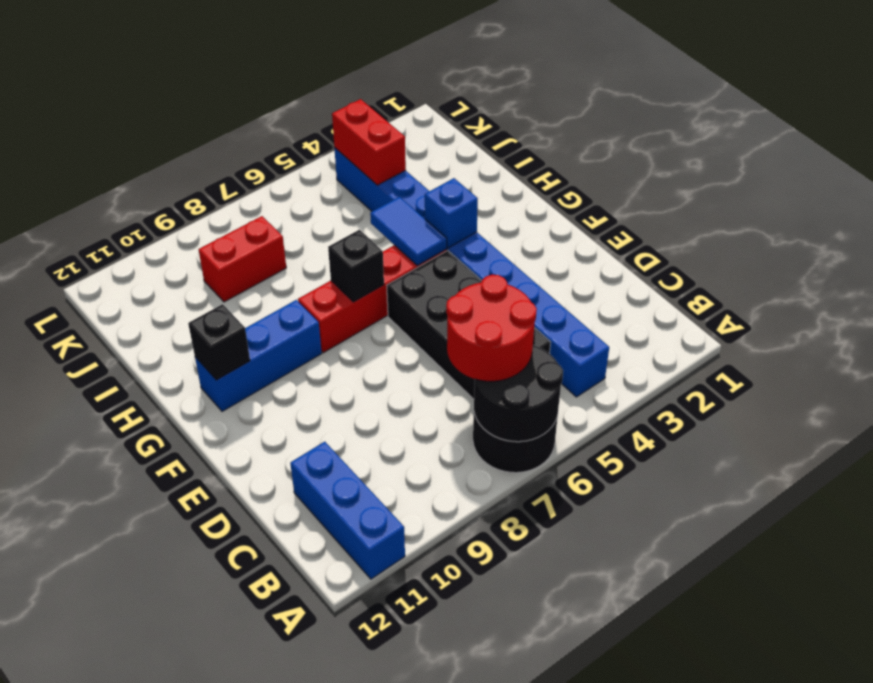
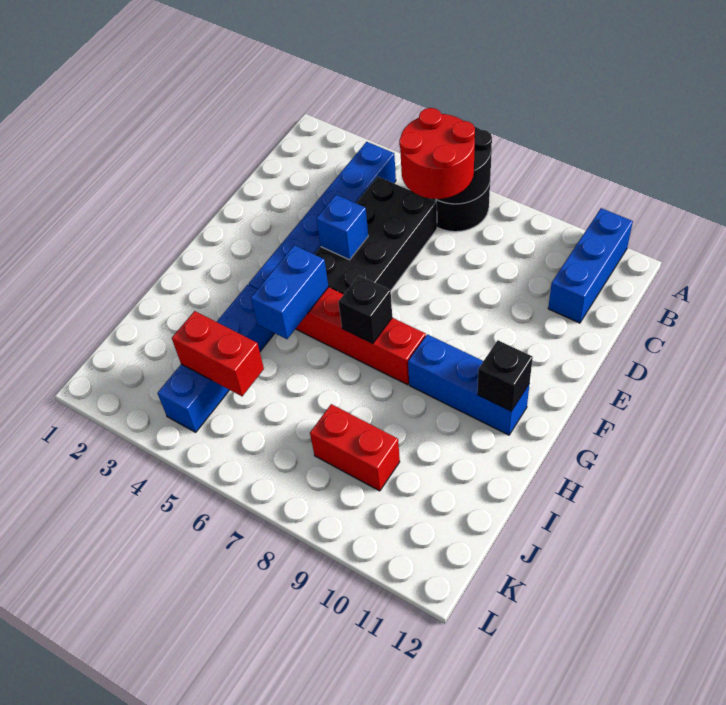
blue brick G4 level 2 -> blue brick E5 level 2
blue tile G5:H5 level 2 -> blue brick G5:H5 level 2
red brick J4:K4 level 2 -> red brick J4:J5 level 2

